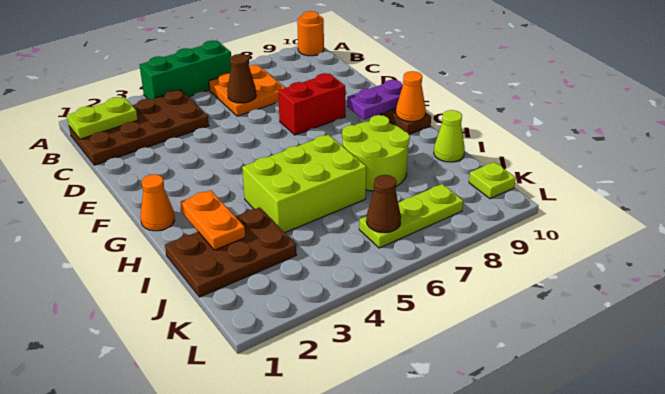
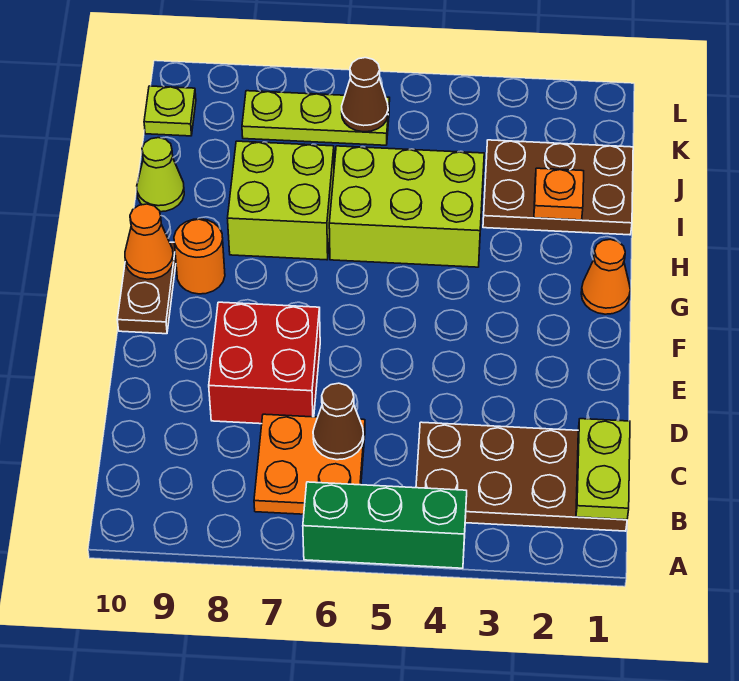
orange round brick A10 level 1 -> orange round brick G9 level 1
lime plate B1:B2 level 2 -> lime plate B1:C1 level 2
red brick E7:E8 level 1 -> red brick D7:E8 level 1
purple plate F9:F10 level 2 -> none
orange plate H2:I2 level 2 -> orange plate I2 level 2
lime round brick H7:I8 level 1 -> lime brick H7:I8 level 1

